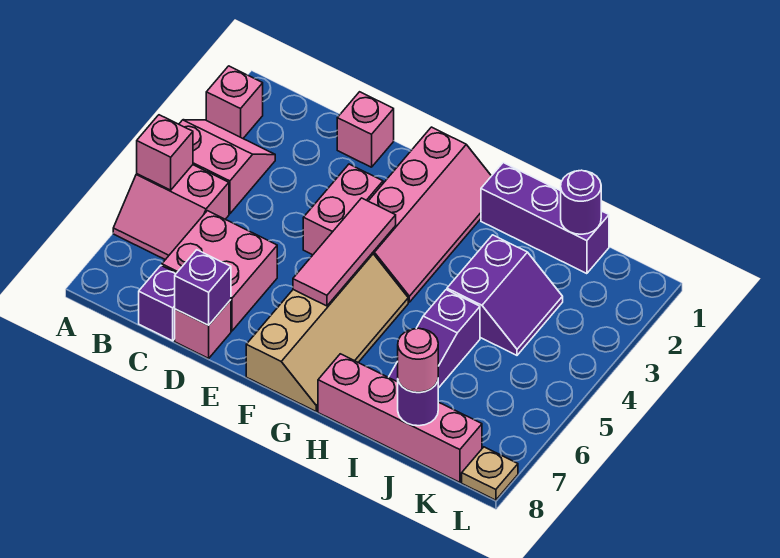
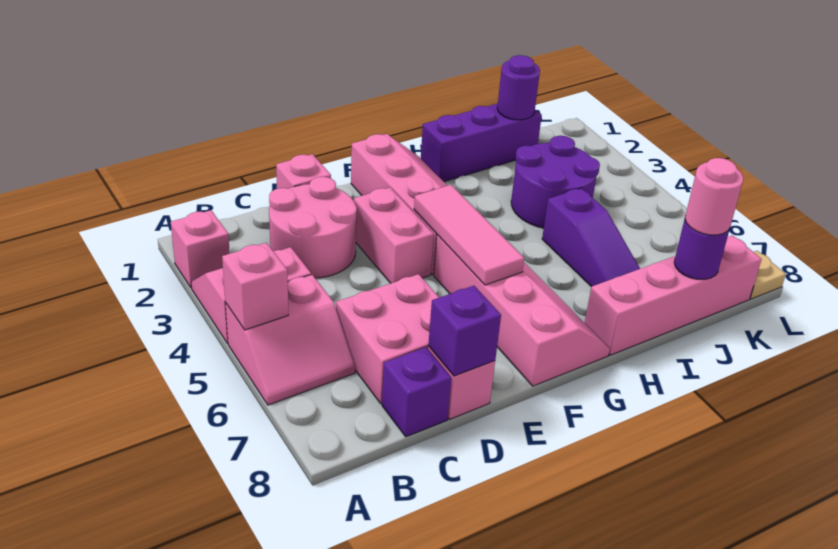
none -> pink round brick C2:D3 level 1
tan slope F5:G8 level 1 top F -> pink slope F5:G8 level 1 top F
purple slope I3:J4 level 1 top I -> purple round brick I3:J4 level 1

